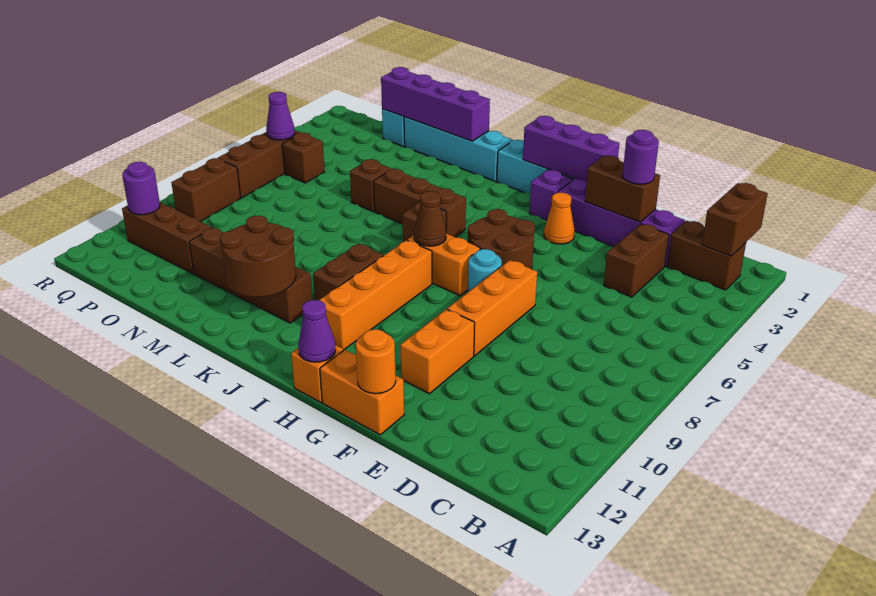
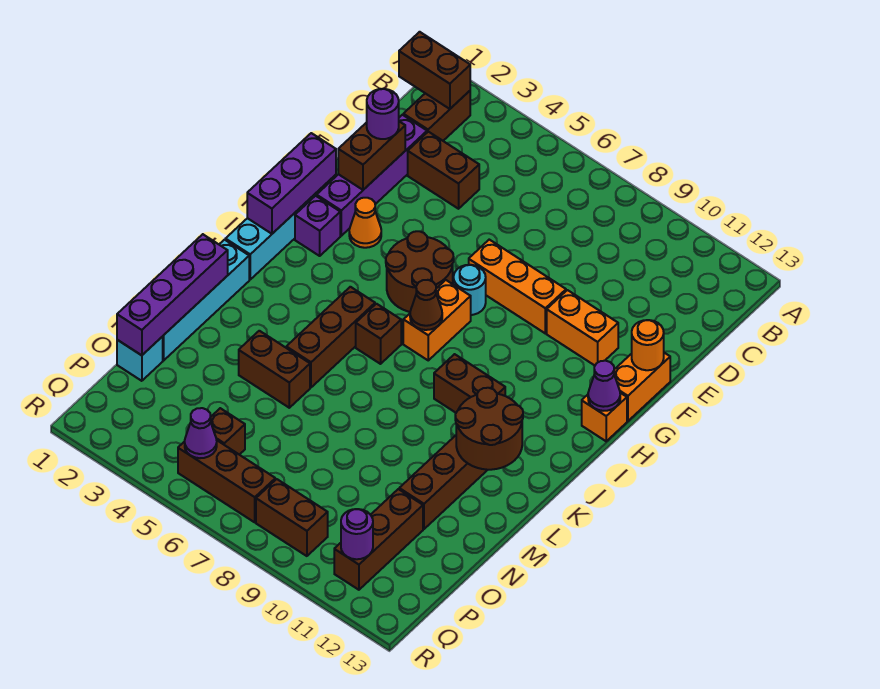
orange brick I8:I11 level 1 -> none
brown brick M5 level 1 -> brown brick M4:M5 level 1

